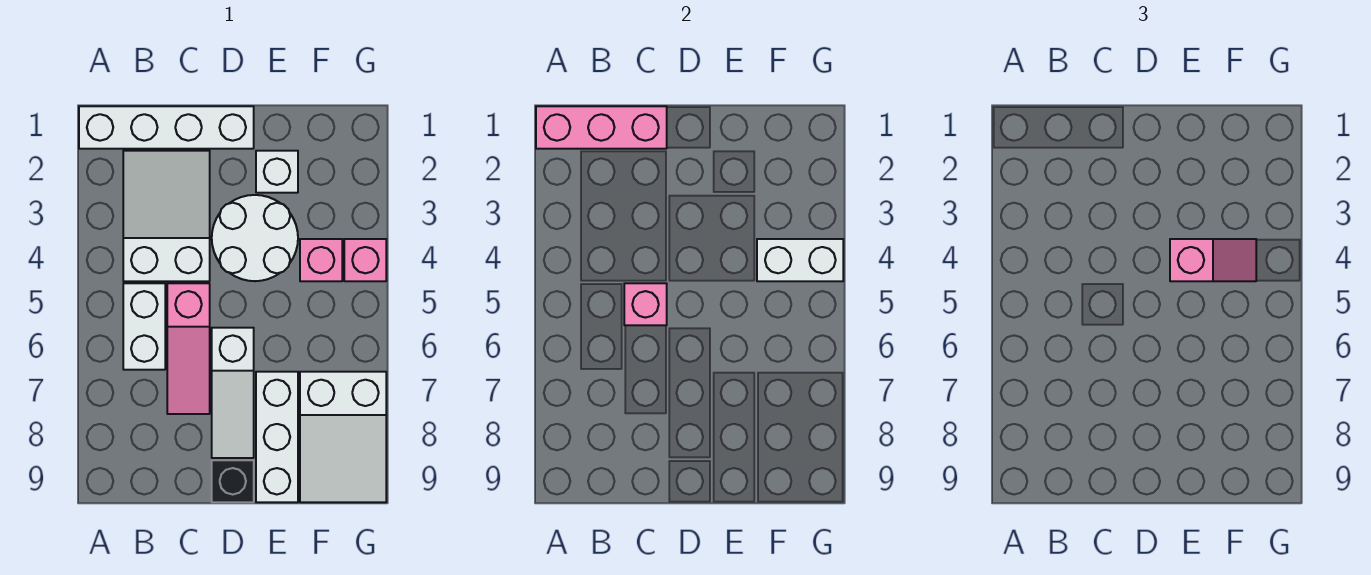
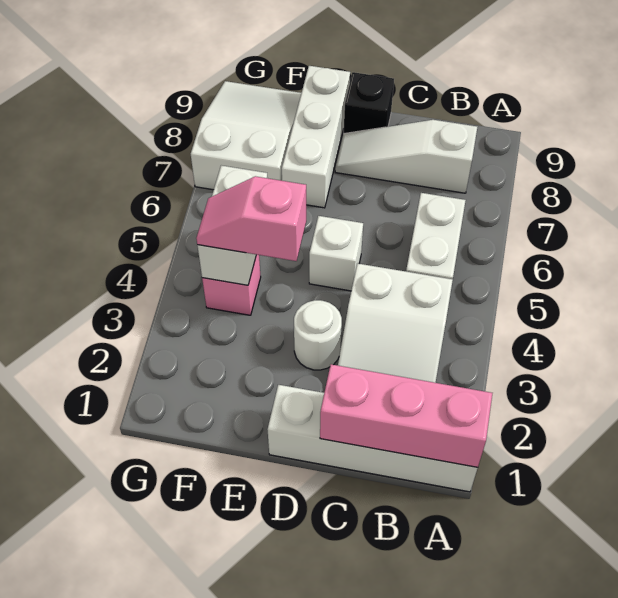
pink slope C5:C7 level 1 top 5 -> none
pink brick C5 level 2 -> none
white round brick D3:E4 level 1 -> white round brick D3 level 1
white slope D6:D8 level 1 top 6 -> white slope B8:D8 level 1 top B
white brick E2 level 1 -> white brick D5 level 1
white brick F4:G4 level 2 -> white brick F4:F5 level 2
pink brick G4 level 1 -> none

